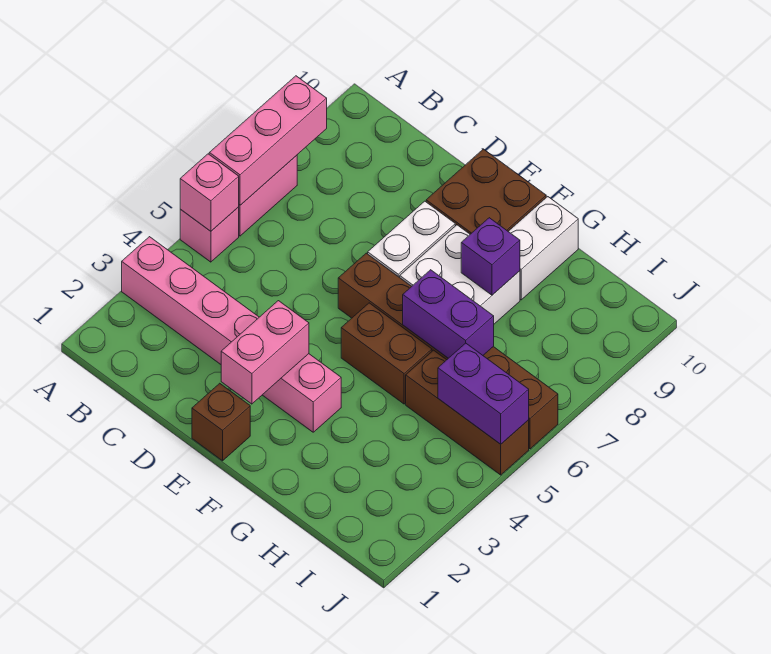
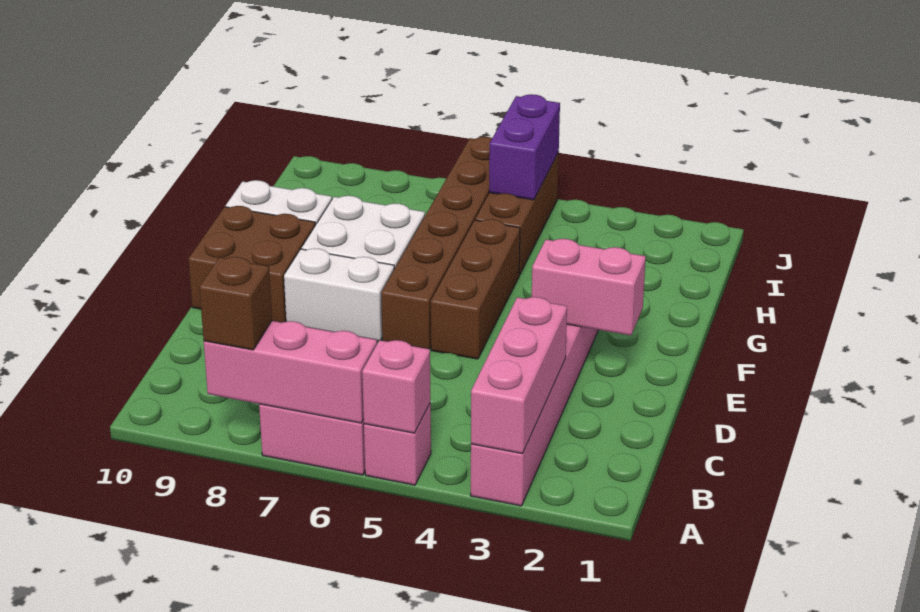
none -> pink brick A3:C3 level 2
brown brick E1 level 1 -> brown brick A8 level 3
brown brick F5:G5 level 1 -> brown brick E5:G5 level 1
purple brick G6:H6 level 2 -> none
purple brick G8 level 2 -> none

